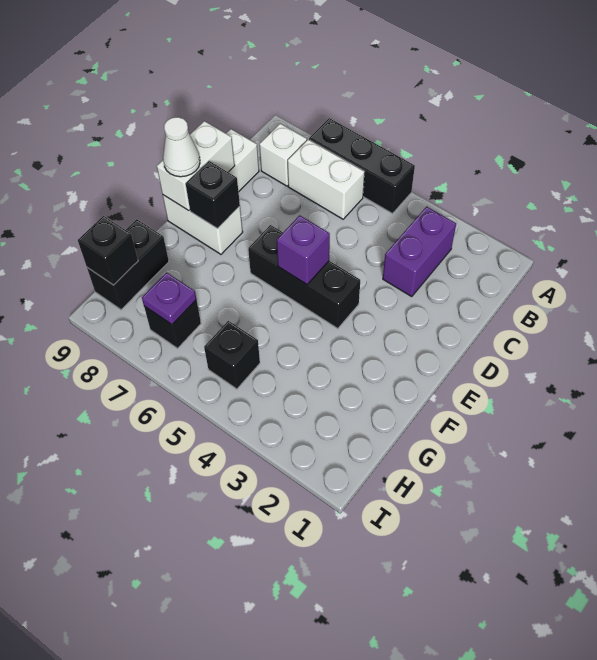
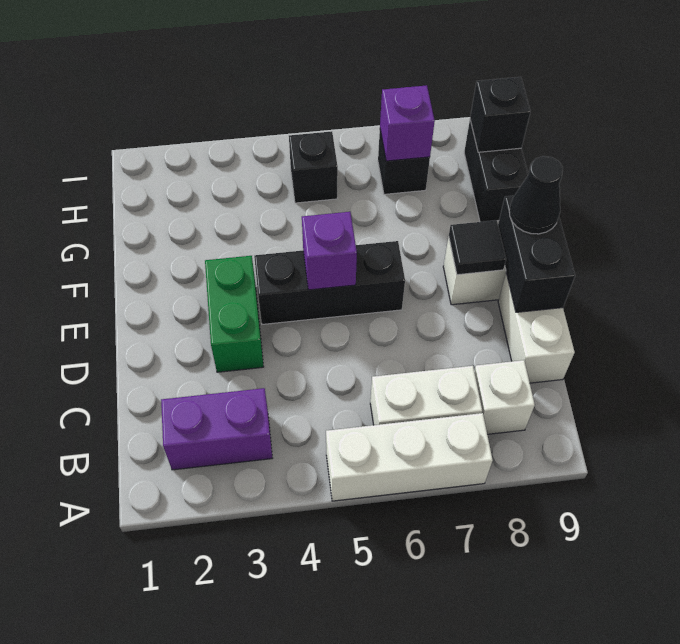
black brick A5:A7 level 1 -> white brick A5:A7 level 1
purple brick B3:C3 level 1 -> purple brick B2:B3 level 1
none -> green brick D3:E3 level 1
white brick D9:E9 level 2 -> black brick D9:E9 level 2
black brick E8 level 2 -> black tile E8 level 2
white cone E9 level 3 -> black cone E9 level 3
purple plate H7 level 2 -> purple brick H7 level 2

